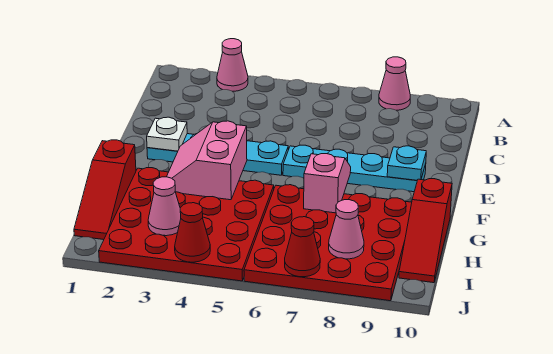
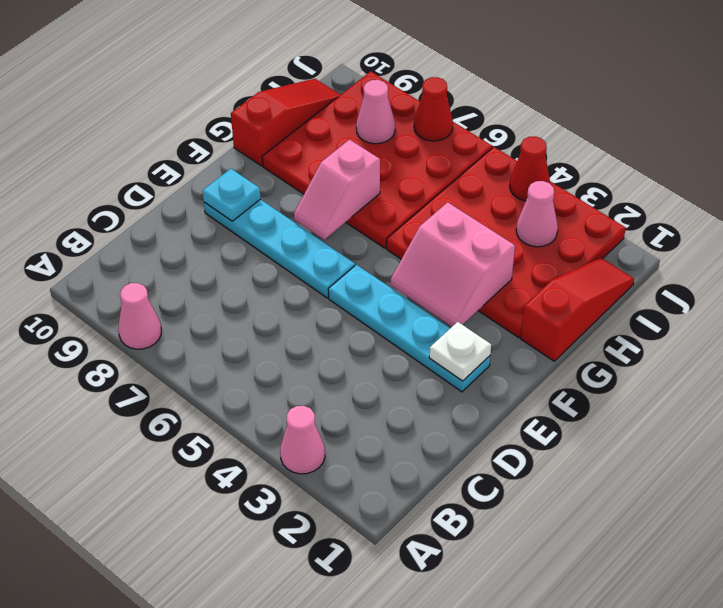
pink slope F3:G4 level 2 top 4 -> pink slope F3:G4 level 2 top G

